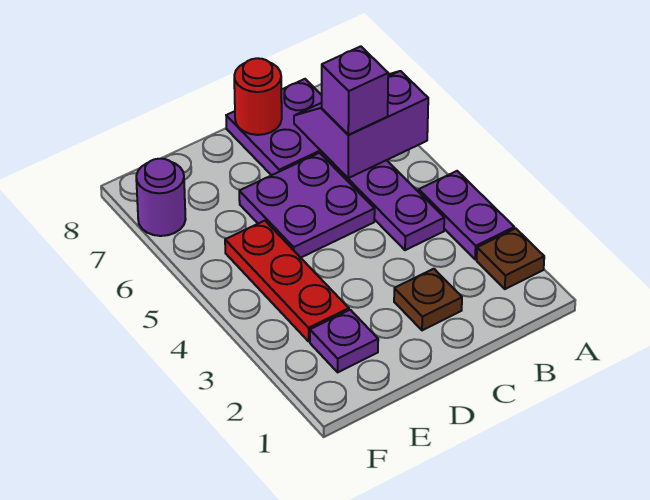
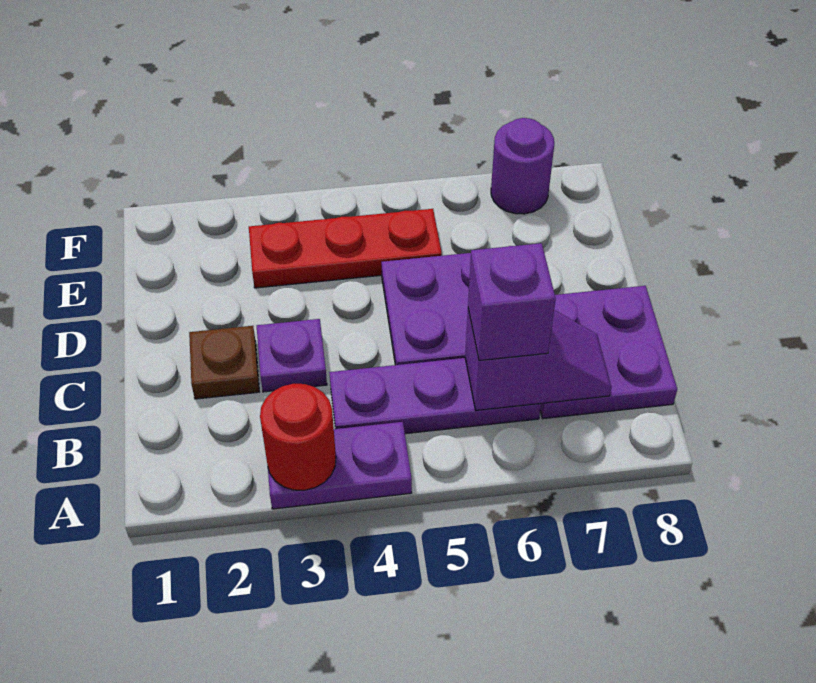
brown plate A2 level 1 -> none
purple slope A6:B7 level 2 top 6 -> purple slope B6:B7 level 2 top 6
red round brick C8 level 2 -> red round brick A3 level 2
purple plate E2 level 1 -> purple plate C3 level 1

